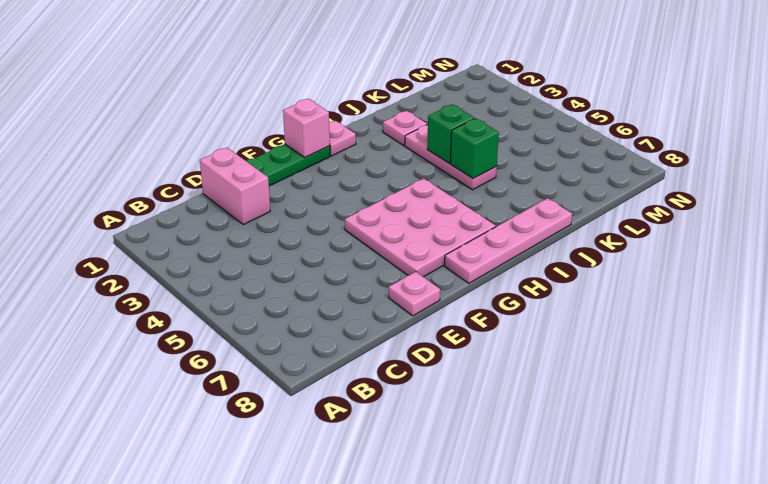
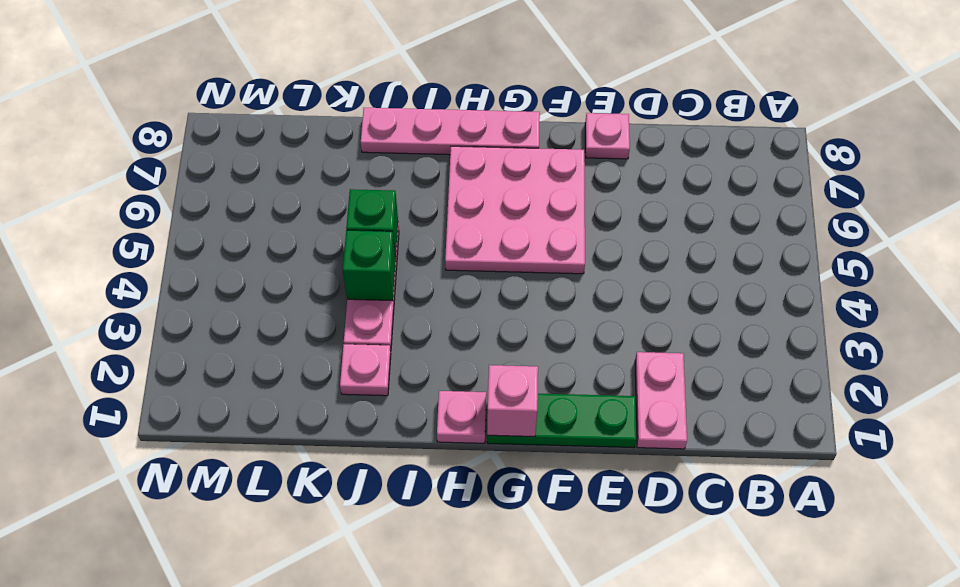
pink brick D1:D2 level 1 -> pink plate D1:D2 level 1

